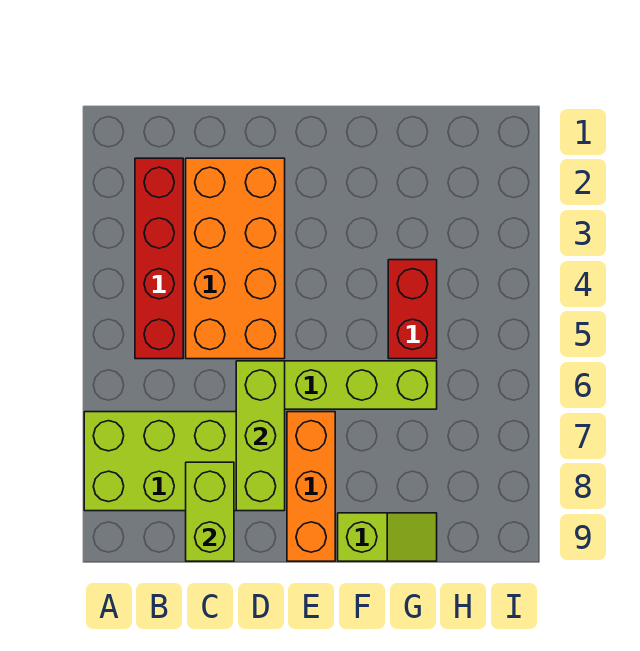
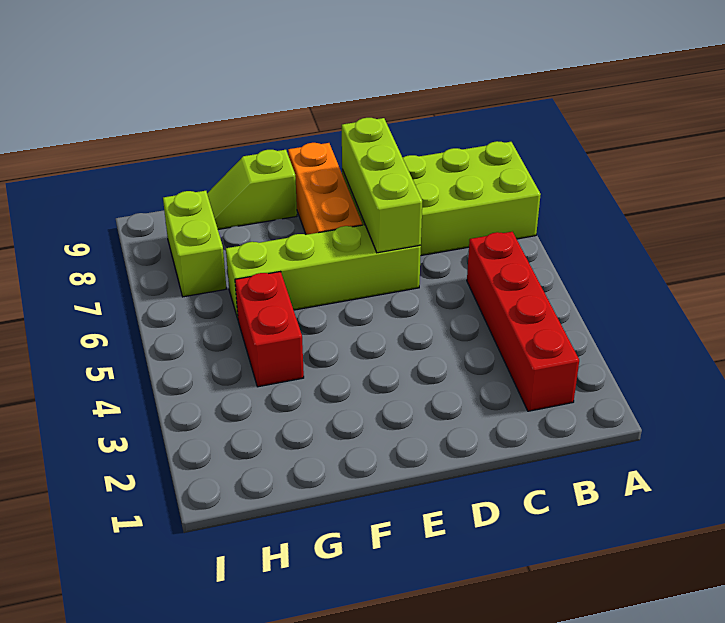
orange brick C2:D5 level 1 -> none
lime brick C8:C9 level 2 -> lime brick H7:H8 level 1

